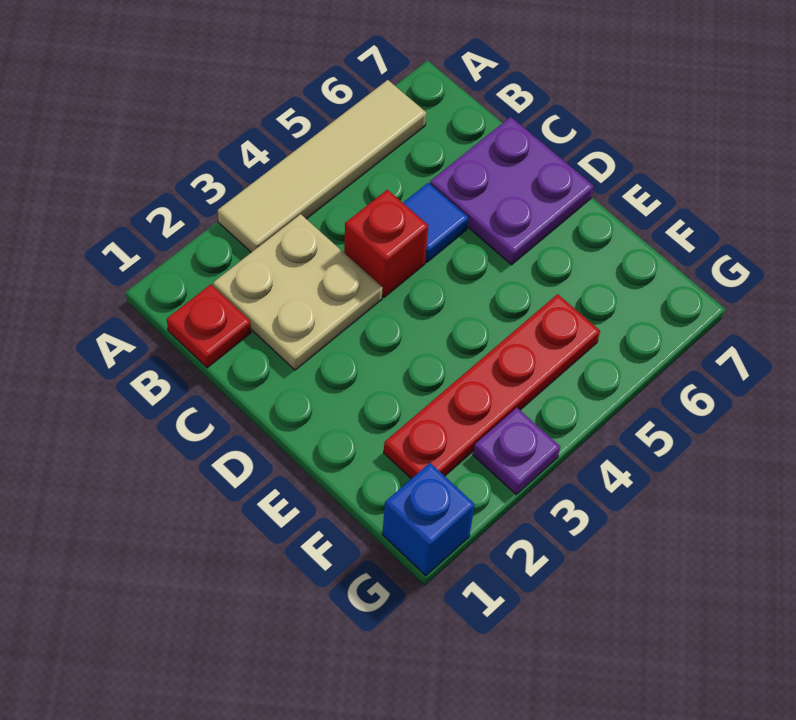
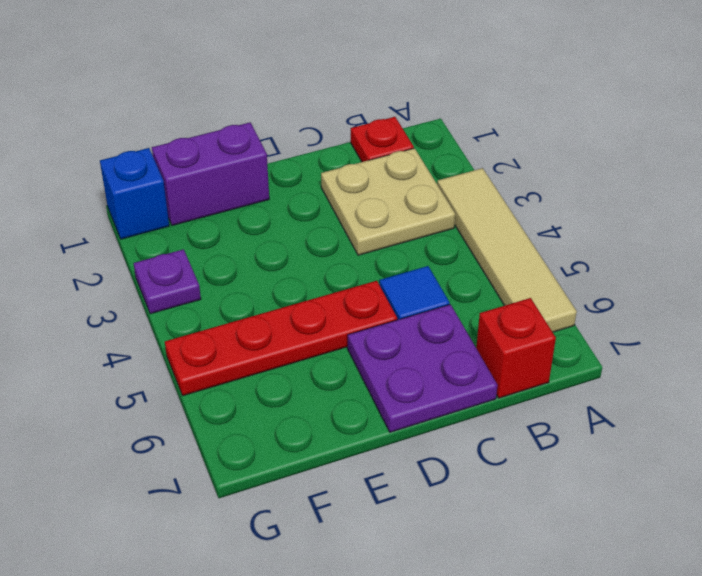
red brick C4 level 1 -> red brick B7 level 1
none -> purple brick E1:F1 level 1
red plate F2:F5 level 1 -> red plate D5:G5 level 1

